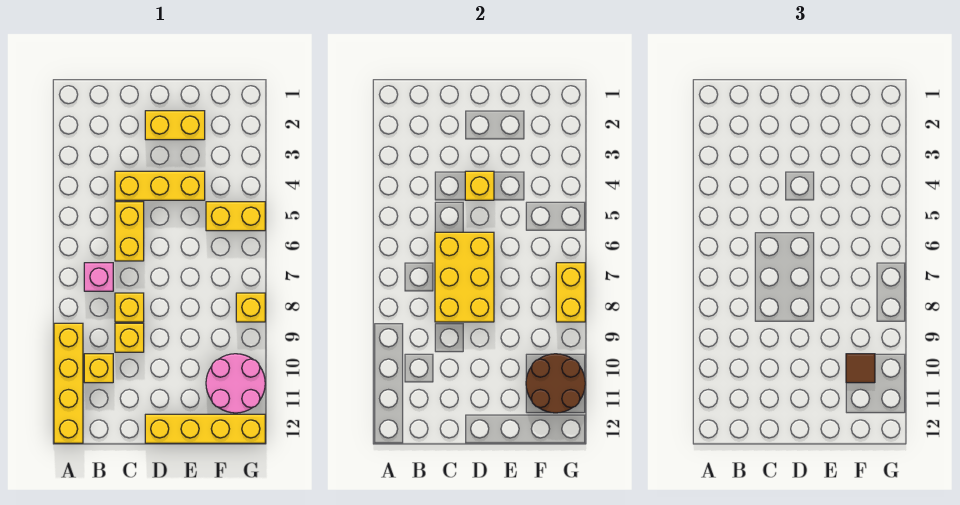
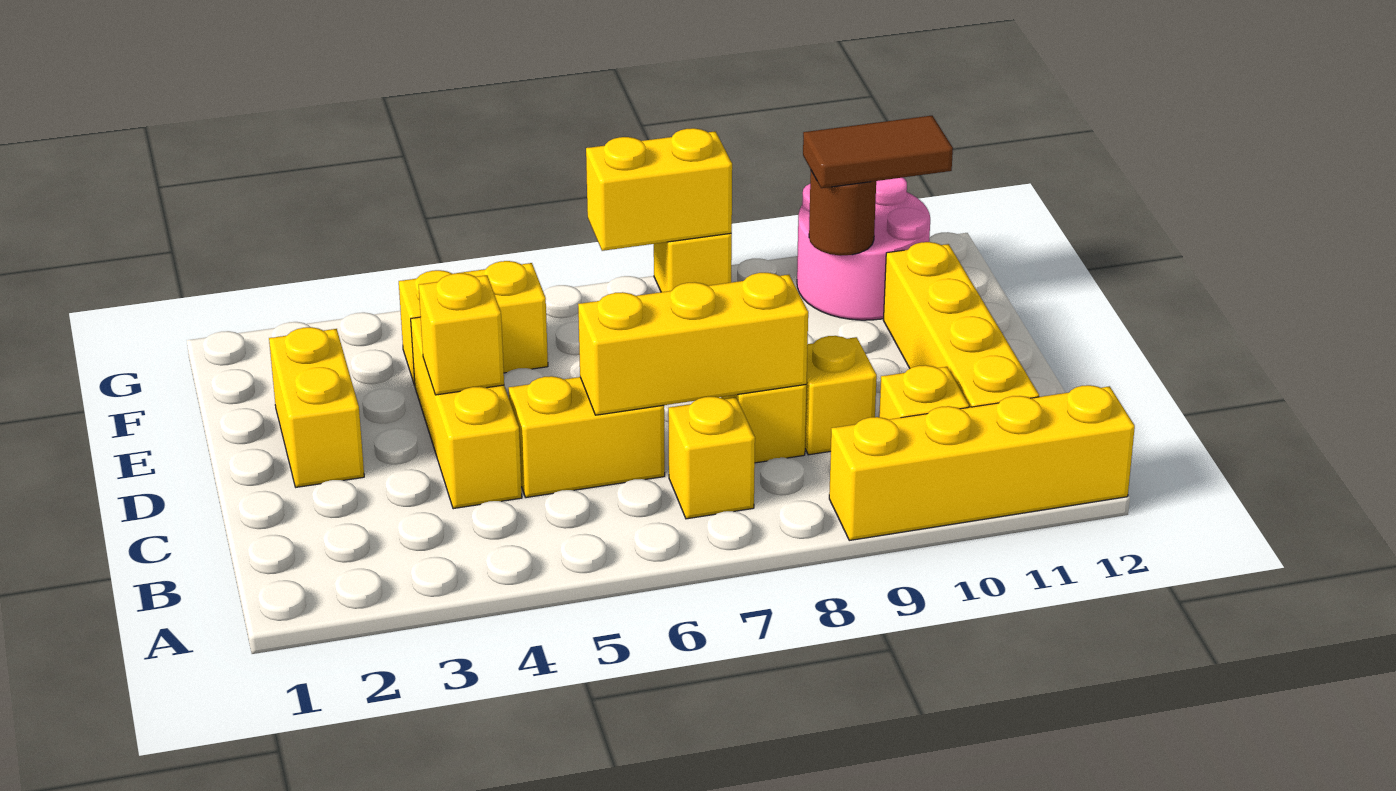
pink brick B7 level 1 -> yellow brick B7 level 1
yellow brick C6:D8 level 2 -> yellow brick C6:C8 level 2
yellow brick D12:G12 level 1 -> yellow brick B11:E11 level 1
yellow brick F5:G5 level 1 -> yellow brick F4:F5 level 1
brown round brick F10:G11 level 2 -> brown round brick F10 level 2
brown tile F10 level 3 -> brown tile F10:F11 level 3

